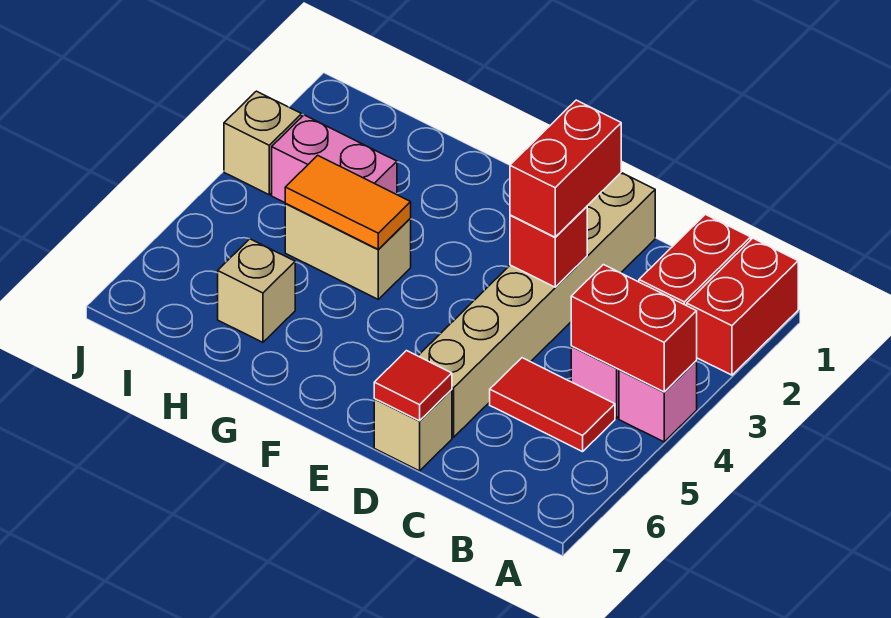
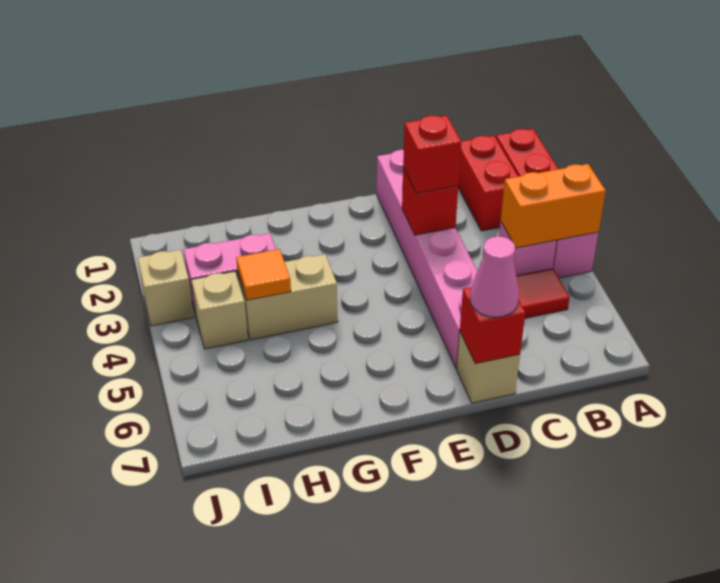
red brick A4:B4 level 2 -> orange brick A4:B4 level 2
tan brick D1:D6 level 1 -> pink brick D1:D6 level 1
red brick D2:D3 level 3 -> red brick D3 level 3
red tile D7 level 2 -> red brick D7 level 2
none -> pink cone D7 level 3
orange tile G4:H4 level 2 -> orange tile H4 level 2
tan brick H6 level 1 -> tan brick I4 level 1

